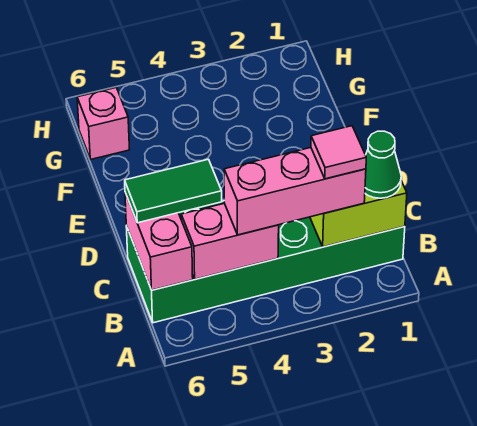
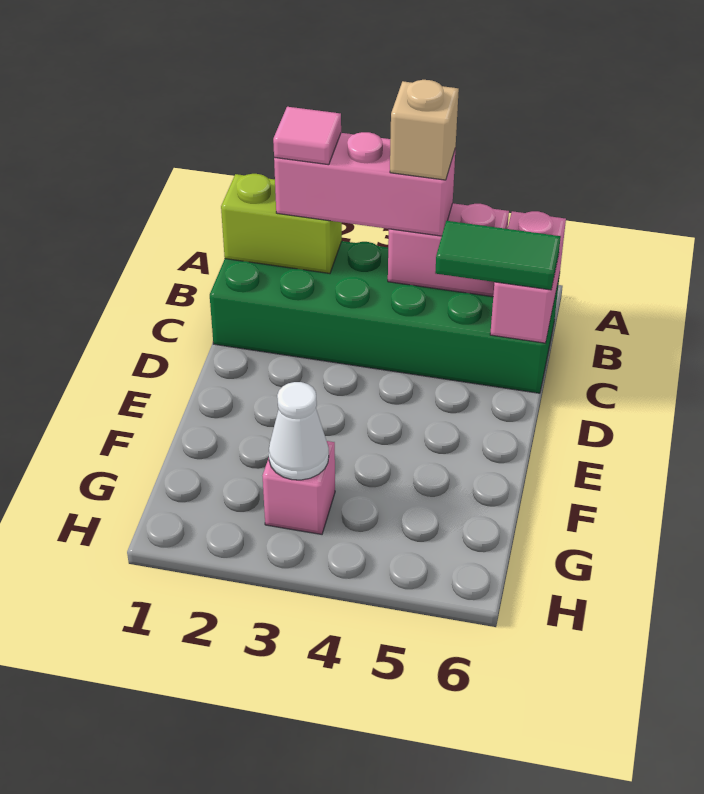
green cone B1 level 3 -> none
none -> tan brick B4 level 4
none -> white cone G3 level 2
pink brick G6 level 1 -> pink brick G3 level 1

